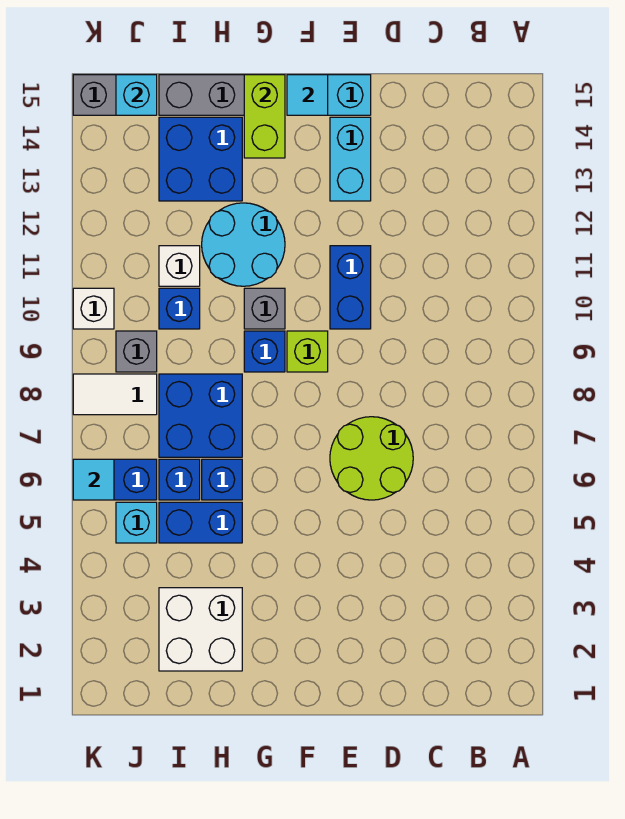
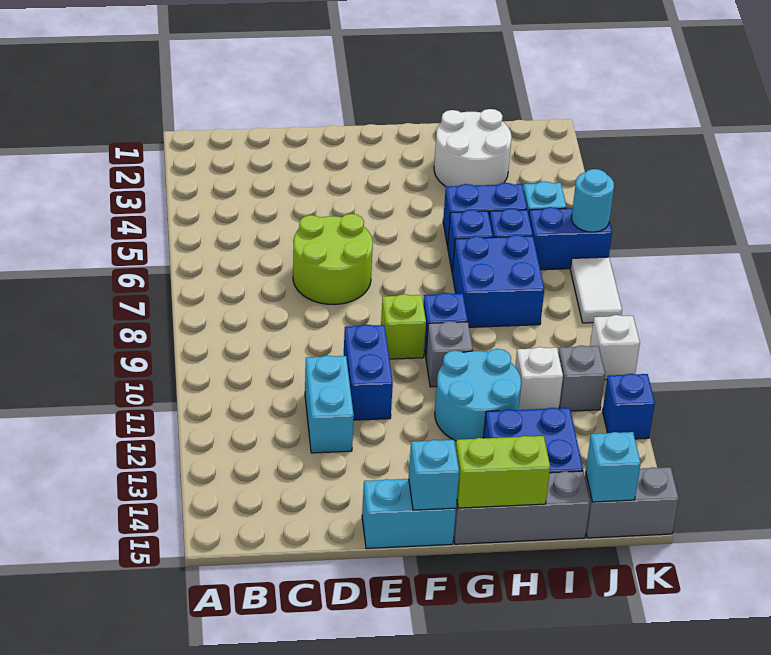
cyan brick E13:E14 level 1 -> cyan brick D11:D12 level 1
cyan tile F15 level 2 -> cyan brick F15 level 2
lime brick G14:G15 level 2 -> lime brick G15:H15 level 2
white brick H2:I3 level 1 -> white round brick H2:I3 level 1
blue brick I10 level 1 -> blue brick K12 level 1
white tile J8:K8 level 1 -> white tile K7:K8 level 1
grey brick J9 level 1 -> grey brick J11 level 1
cyan tile K6 level 2 -> cyan round brick K6 level 2

